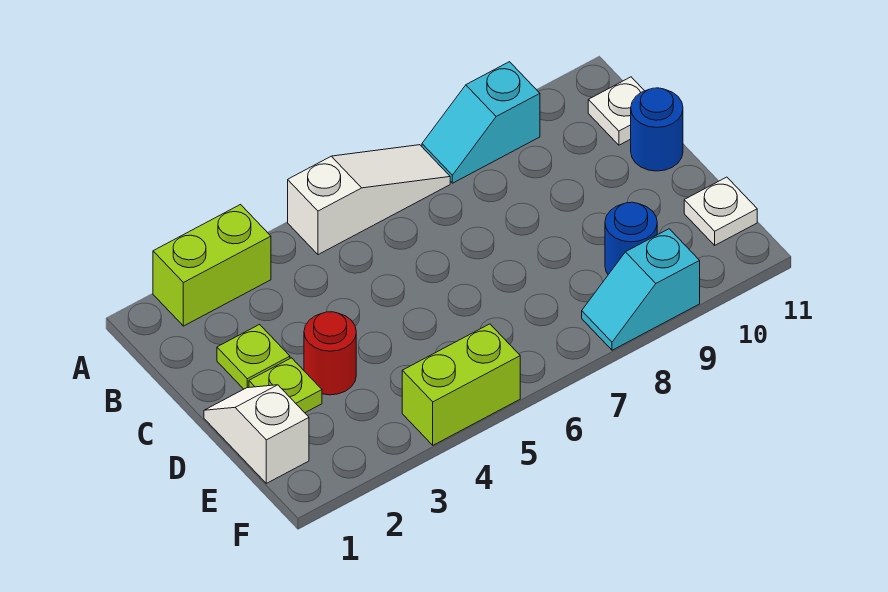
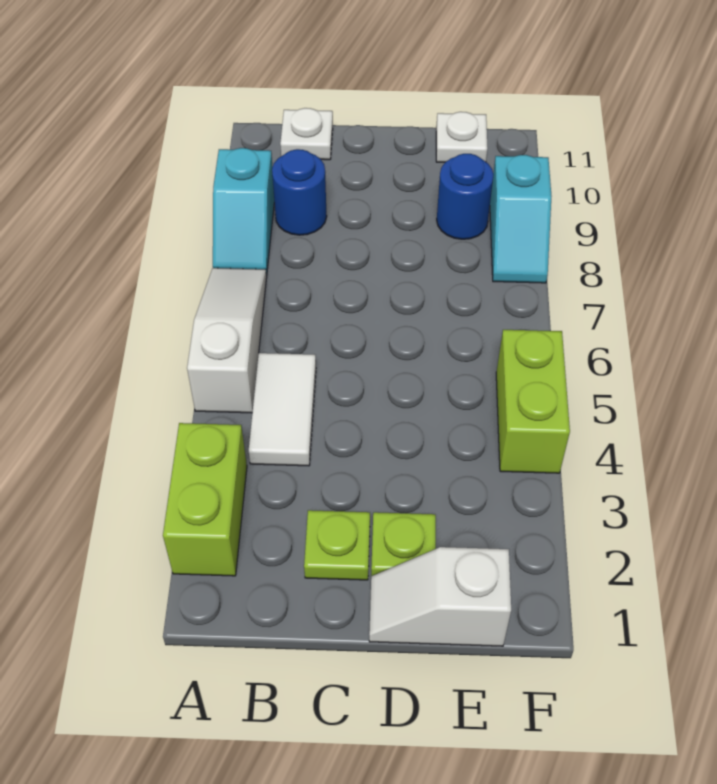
none -> white tile B4:B5 level 1
blue round brick C11 level 1 -> blue round brick B9 level 1
red round brick D3 level 1 -> none

